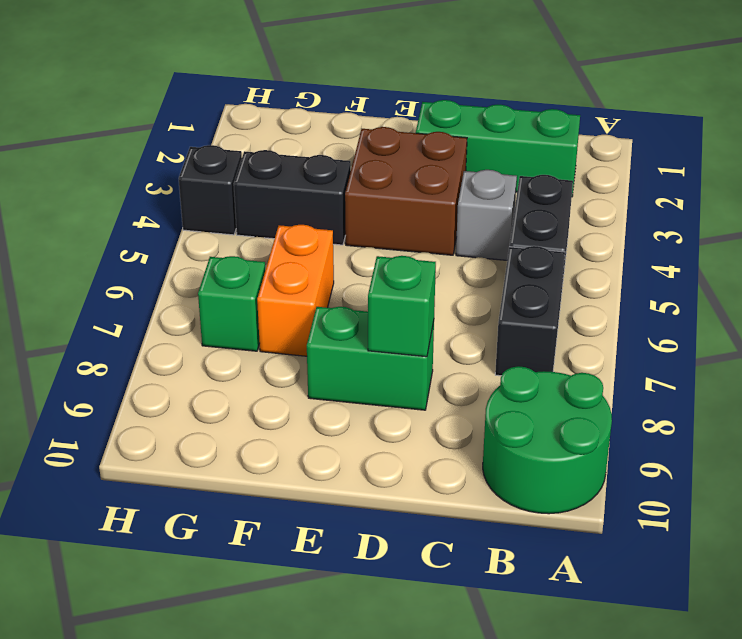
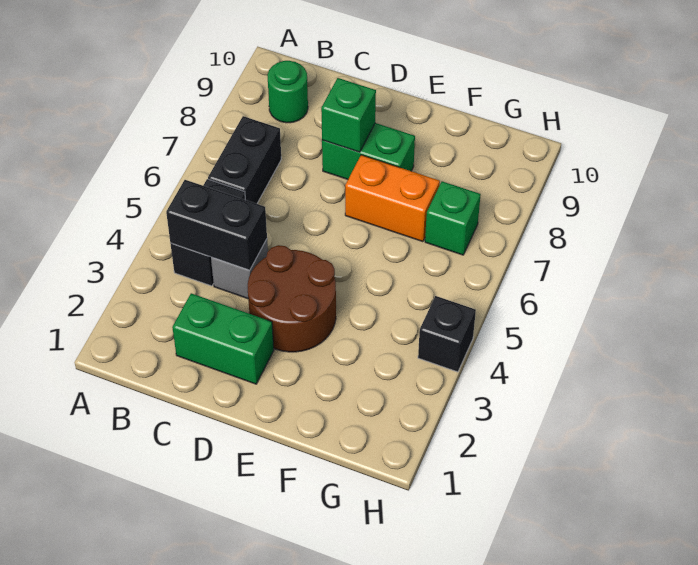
green round brick A9:B10 level 1 -> green round brick B9 level 1
green brick B2:D2 level 1 -> green brick C2:D2 level 1
brown brick D3:E4 level 1 -> brown round brick D3:E4 level 1
black brick F4:G4 level 1 -> black brick B4:C4 level 2
orange brick F6:F7 level 1 -> orange brick E7:F7 level 1

